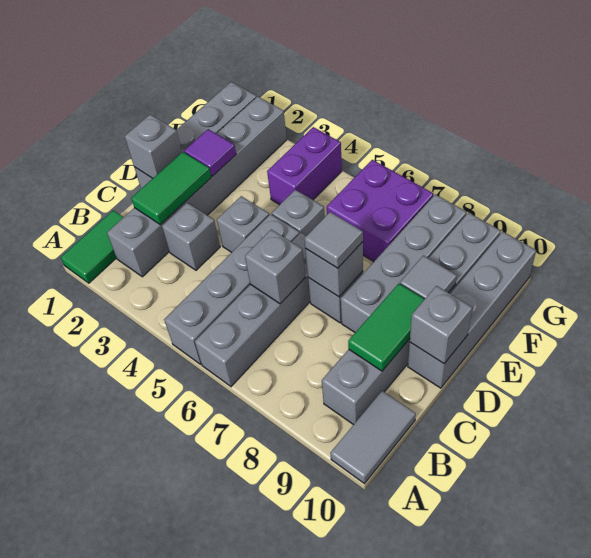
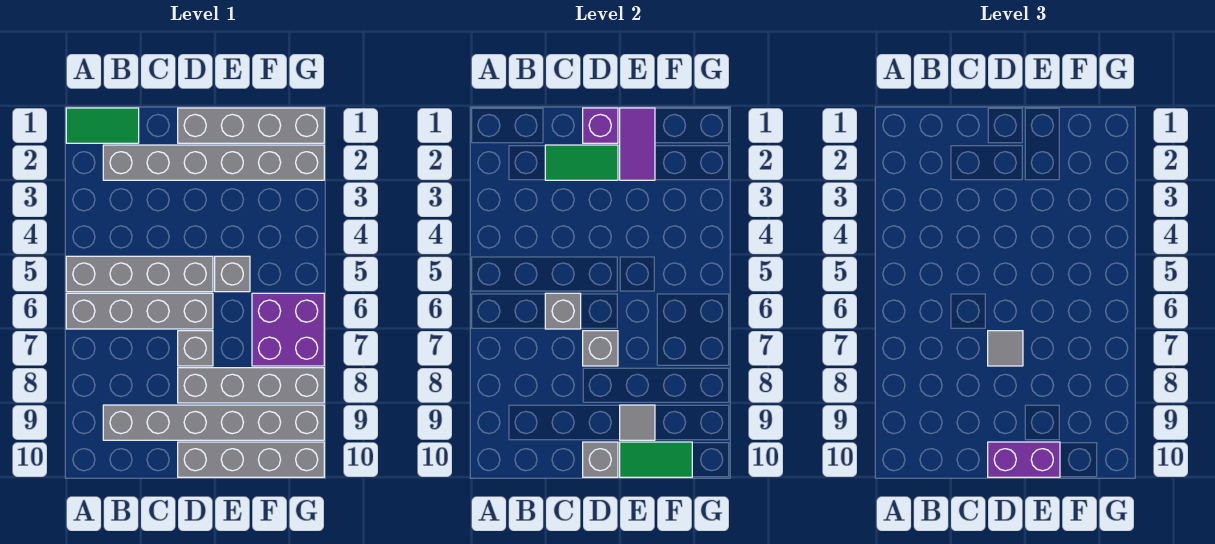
grey tile A10:B10 level 1 -> none
grey brick C3 level 1 -> none
green tile C9:D9 level 2 -> green tile E10:F10 level 2
grey brick D1 level 2 -> purple brick D1 level 2
grey brick D4 level 1 -> none
purple tile E2 level 2 -> purple tile E1:E2 level 2
purple brick F4:G4 level 1 -> purple brick D10:E10 level 3

